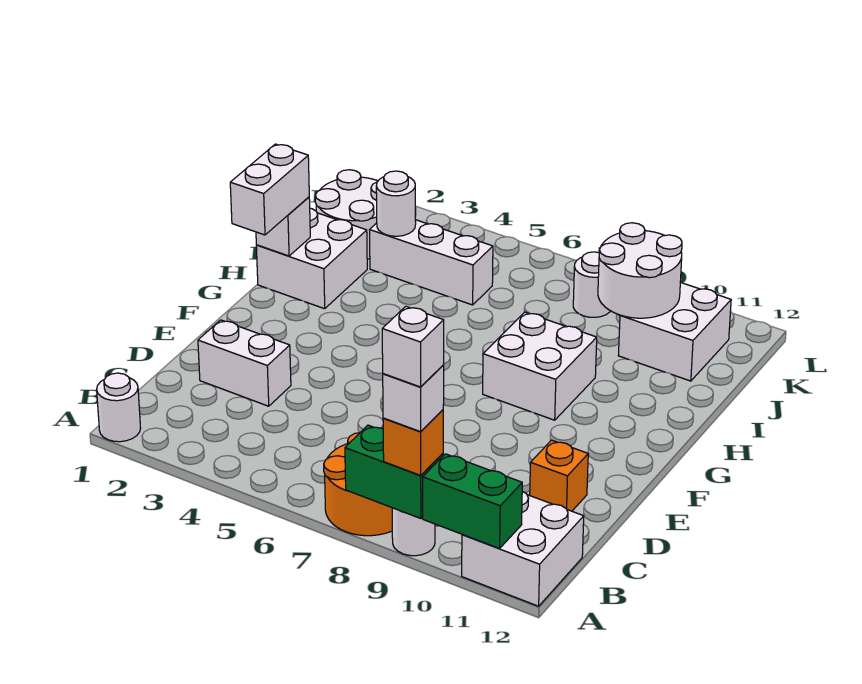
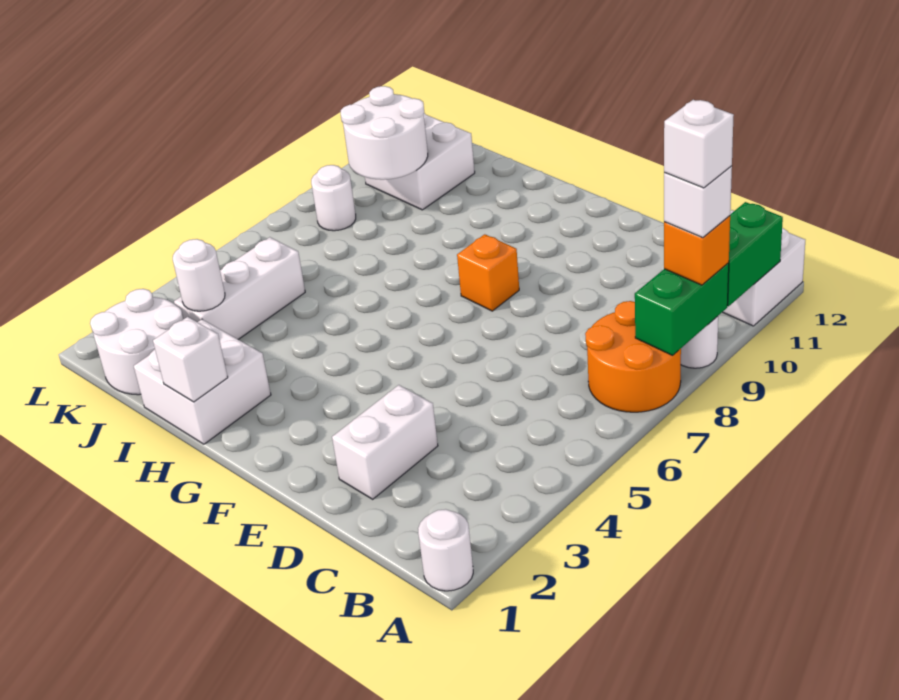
orange brick D11 level 1 -> orange brick F8 level 1
white brick G1:H1 level 3 -> none
white brick G8:H9 level 1 -> none

